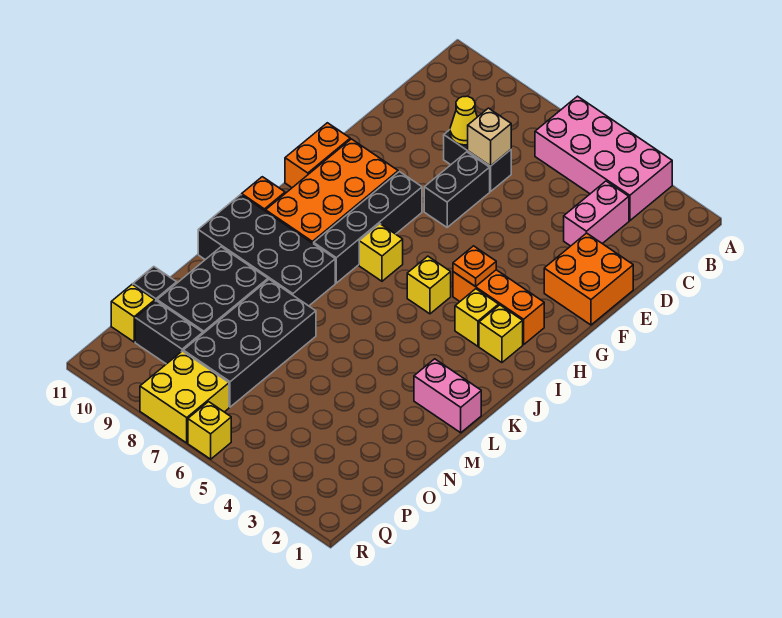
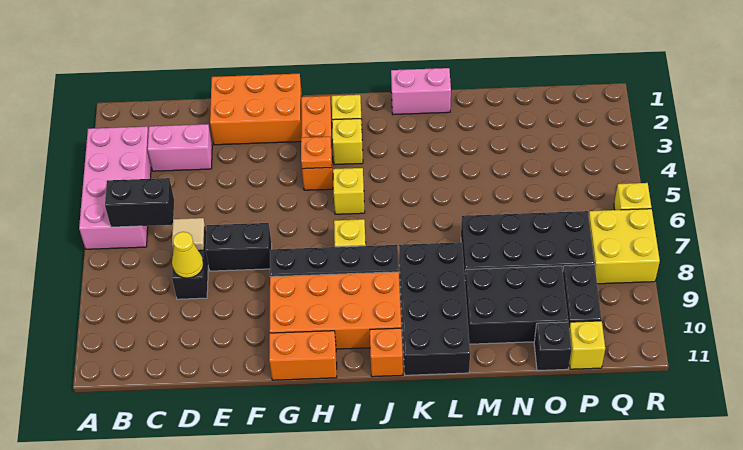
none -> black brick B6:C6 level 2
tan brick D7 level 2 -> tan tile D7 level 2
orange brick E1:F2 level 1 -> orange brick E1:G2 level 1
pink brick L1:L2 level 1 -> pink brick K1:L1 level 1

